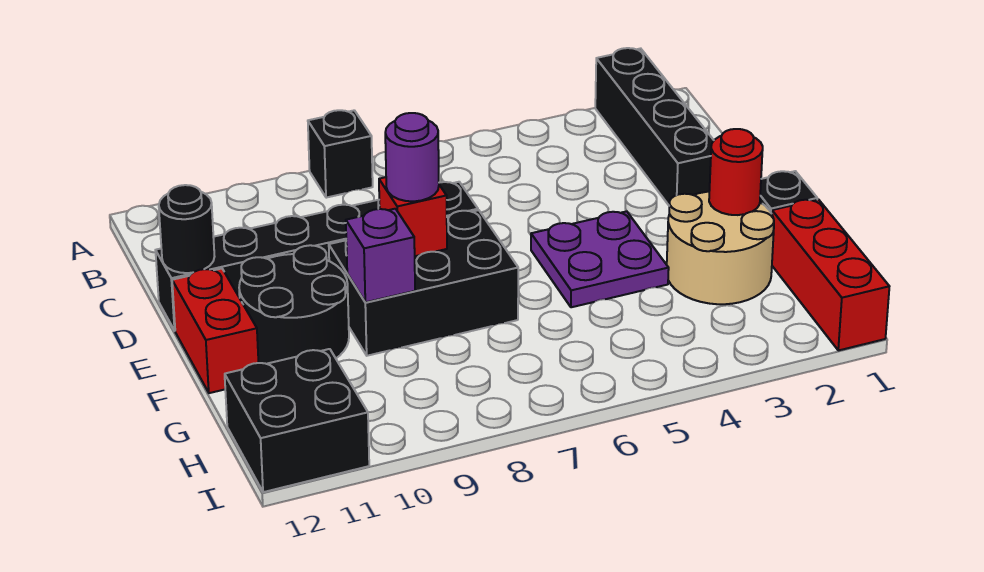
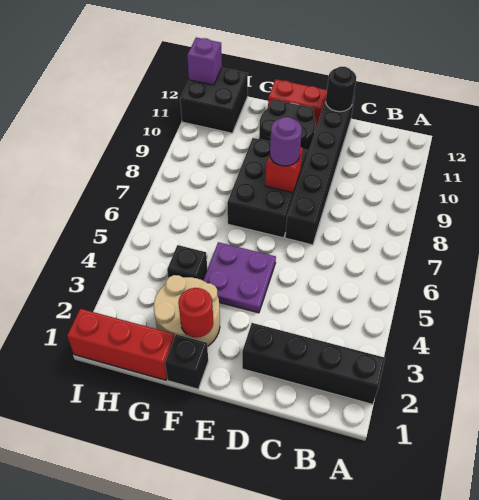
black brick A8 level 1 -> black brick G4 level 1
purple brick F9 level 2 -> purple brick I12 level 2

